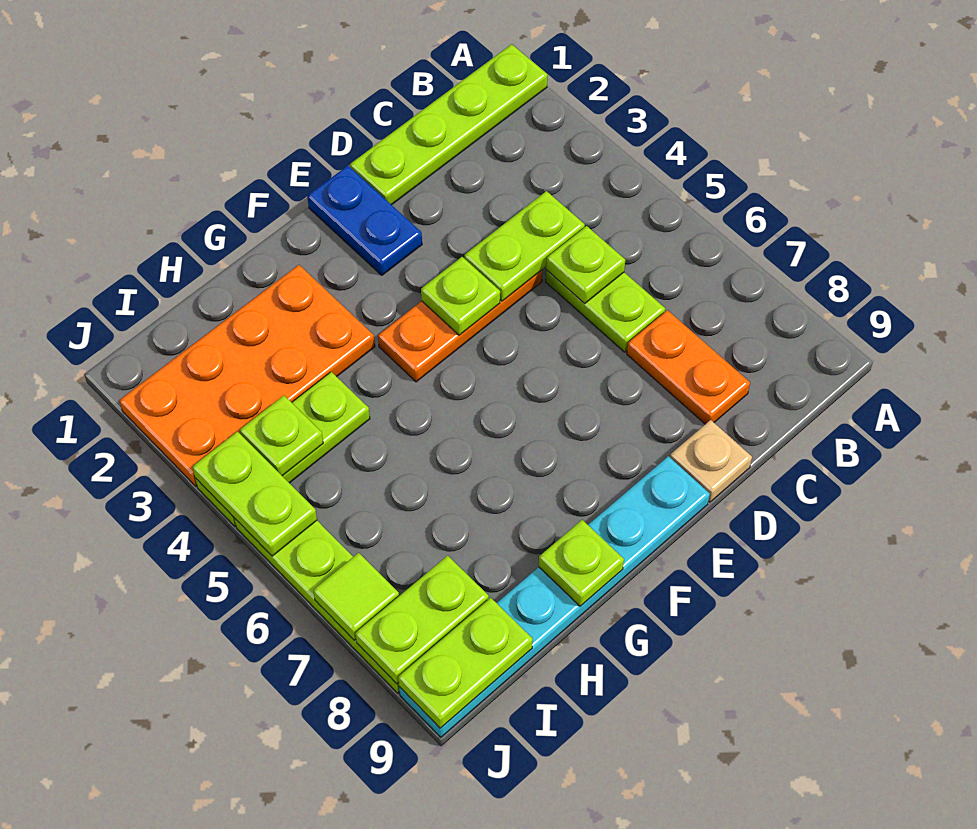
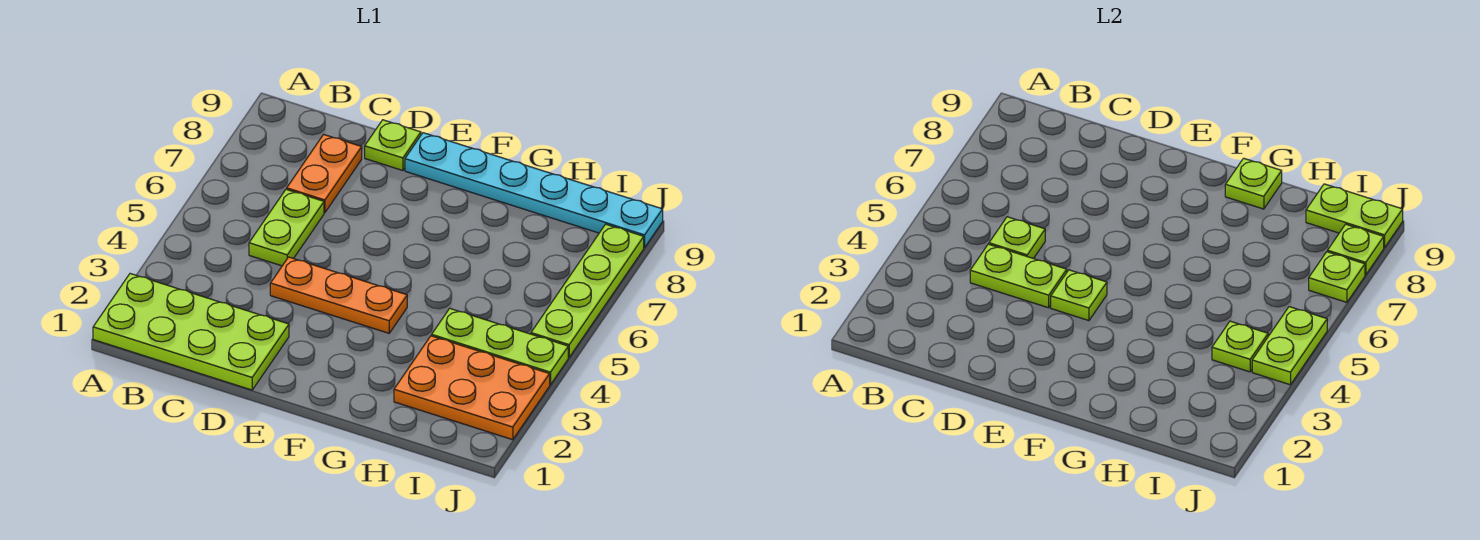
lime plate A1:D1 level 1 -> lime plate A1:D2 level 1
tan plate D9 level 1 -> lime plate D9 level 1
blue plate E1:E2 level 1 -> none
orange plate G2:J3 level 1 -> orange plate H2:J3 level 1
lime plate I8:J8 level 2 -> lime plate J8 level 2
lime tile J7 level 2 -> lime plate J7 level 2

